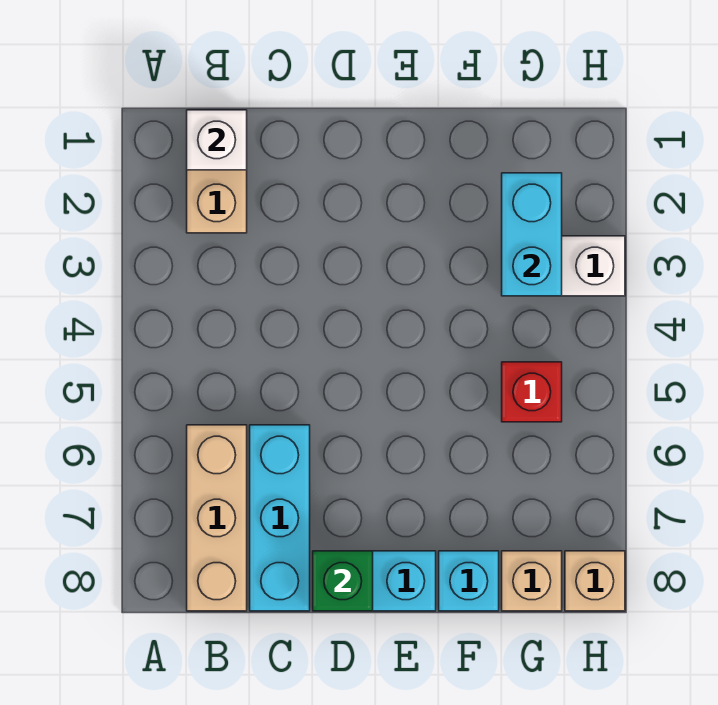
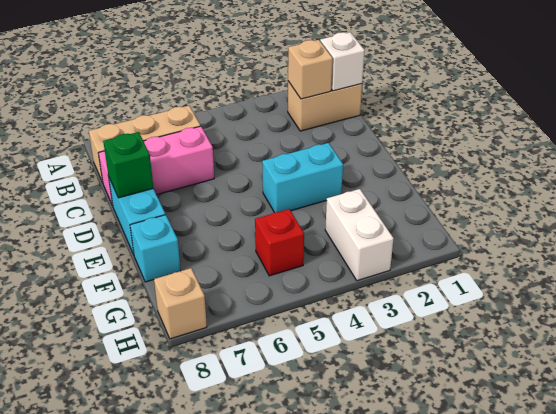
cyan brick C6:C8 level 1 -> pink brick C6:C8 level 1
cyan brick G2:G3 level 2 -> cyan brick E3:E4 level 1
tan brick G8 level 1 -> tan brick B2 level 2

